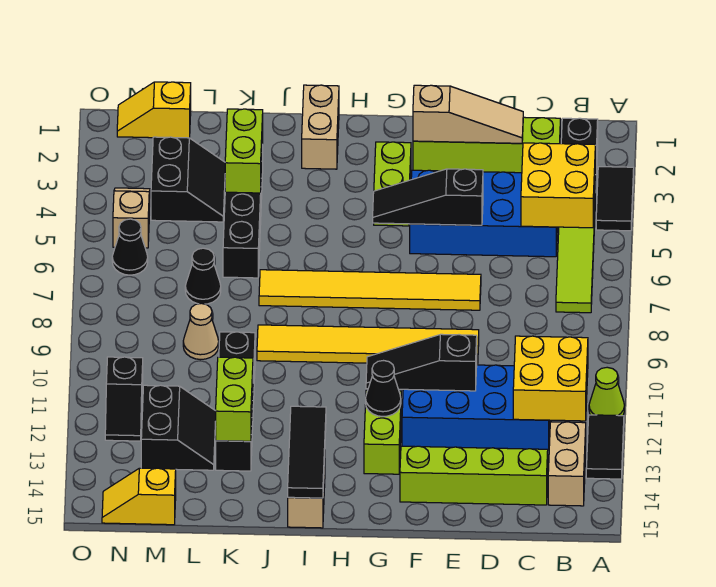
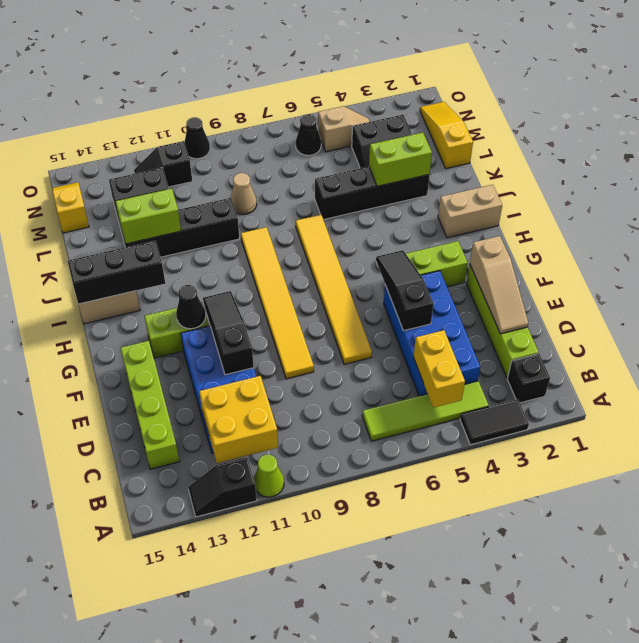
black tile A12:A13 level 1 -> black slope A12:A13 level 1 top 12
yellow brick B4:C5 level 2 -> yellow brick B5:C5 level 2
tan brick B13:B14 level 1 -> none
black tile I13:I15 level 2 -> black brick I13:I15 level 2
black cone L7 level 1 -> black cone O10 level 1
yellow slope M1:N1 level 1 top M -> yellow slope L1:N1 level 1 top L

